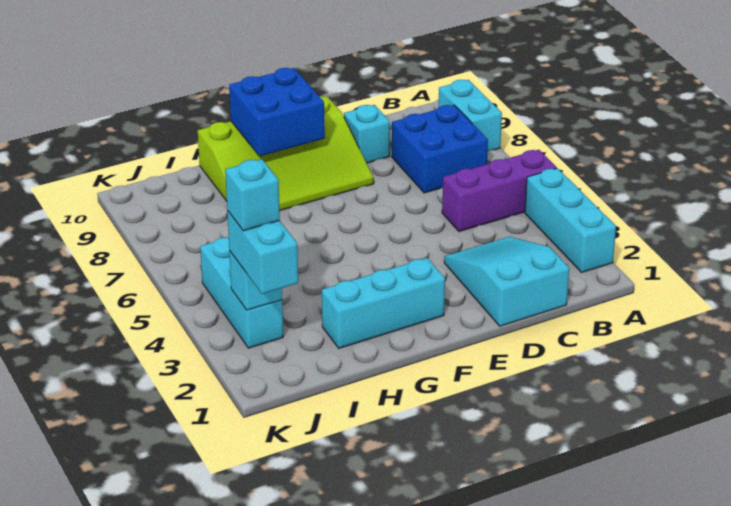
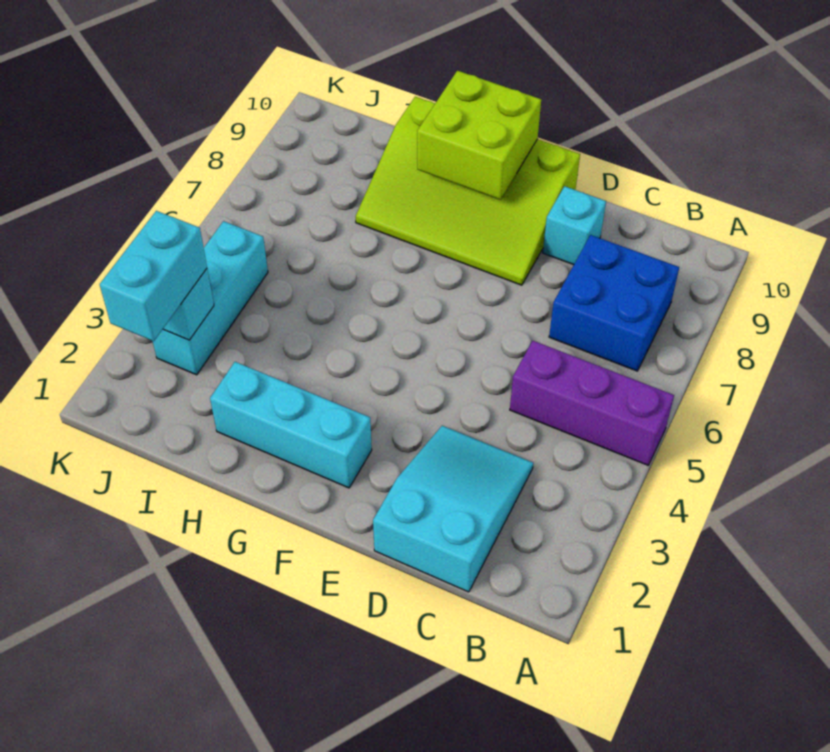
cyan brick A2:A4 level 1 -> none
cyan brick A8:A9 level 1 -> none
blue brick F9:G10 level 2 -> lime brick F9:G10 level 2
cyan brick J3 level 4 -> none

